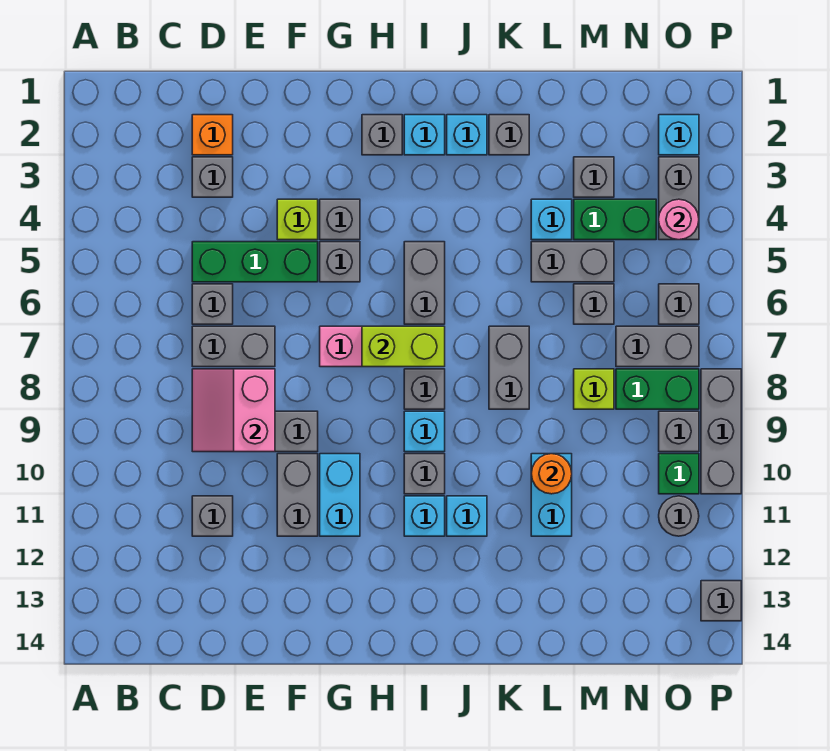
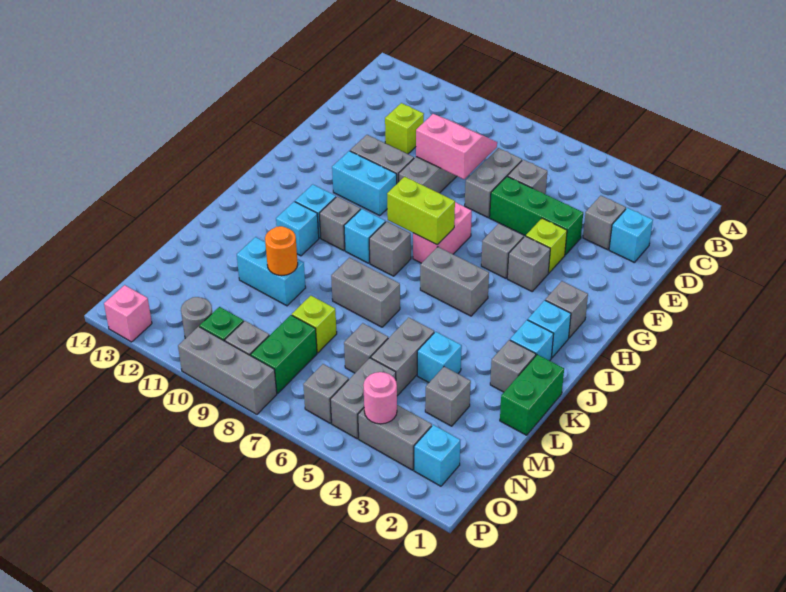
orange brick D2 level 1 -> cyan brick D2 level 1
green brick D5:F5 level 1 -> green brick E4:E6 level 1
grey brick D11 level 1 -> lime brick D11 level 1
lime brick H7:I7 level 2 -> lime brick H7:H8 level 2
green brick M4:N4 level 1 -> green brick K1:L1 level 1
grey brick N7:O7 level 1 -> grey brick N5:O5 level 1
grey brick P13 level 1 -> pink brick P13 level 1

